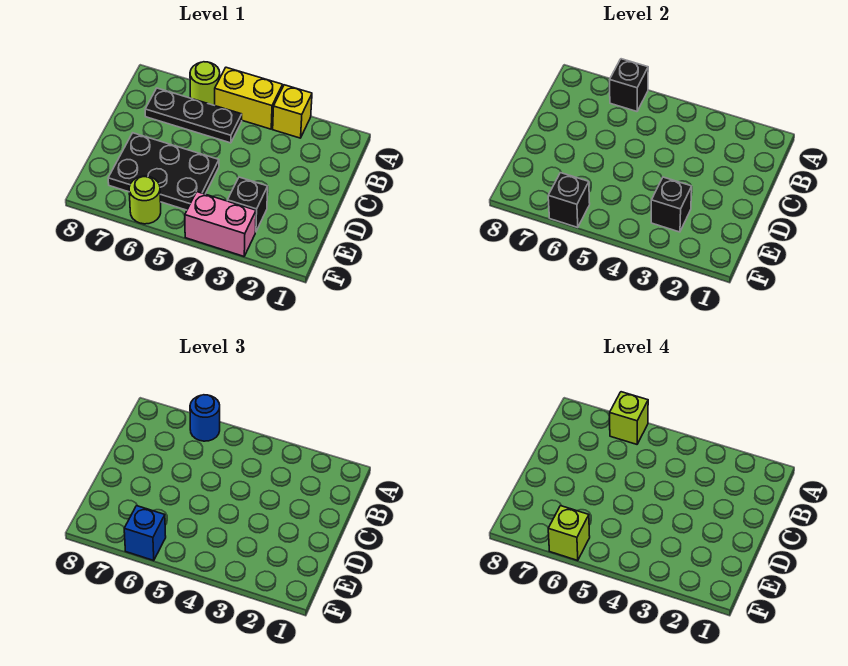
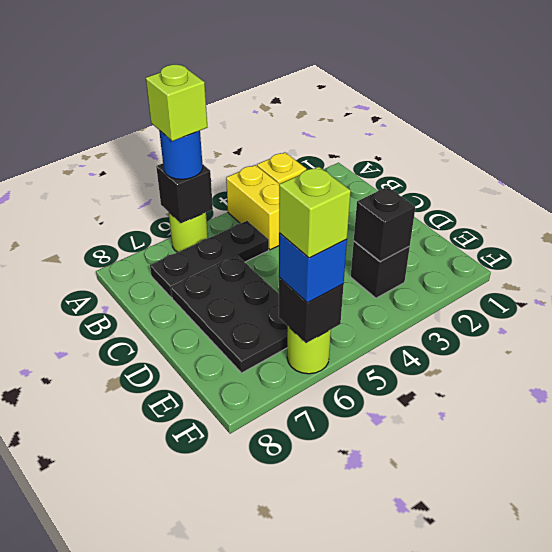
yellow brick A4:A5 level 1 -> yellow brick A4:B4 level 1
black plate D5:E7 level 1 -> black plate C6:E7 level 1
pink brick F3:F4 level 1 -> none

